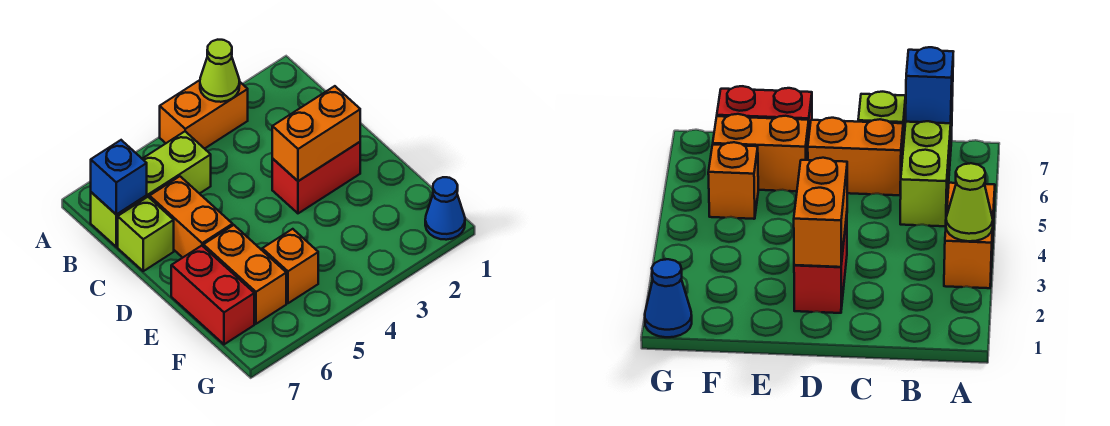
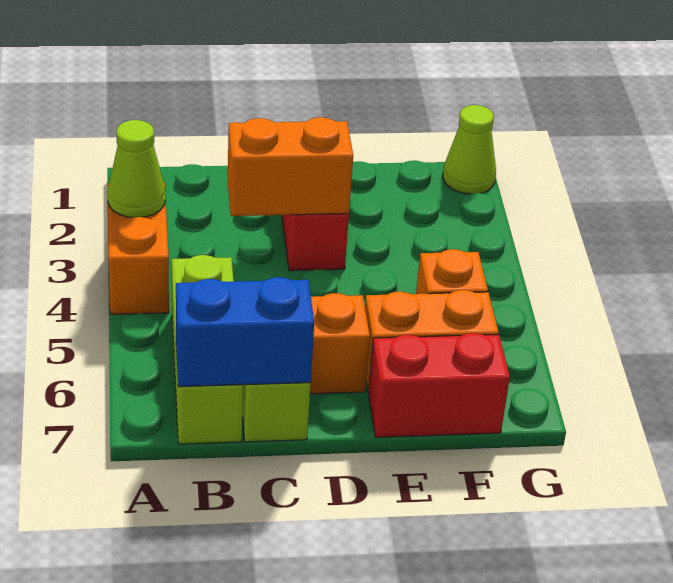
blue brick B7 level 2 -> blue brick B7:C7 level 2
orange brick D2:D3 level 2 -> orange brick C3:D3 level 2
blue cone G1 level 1 -> lime cone G1 level 1

